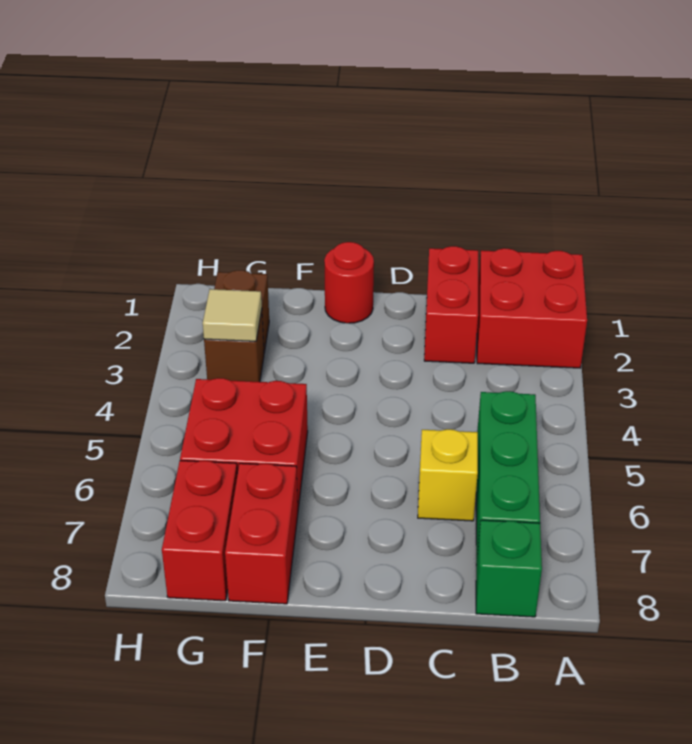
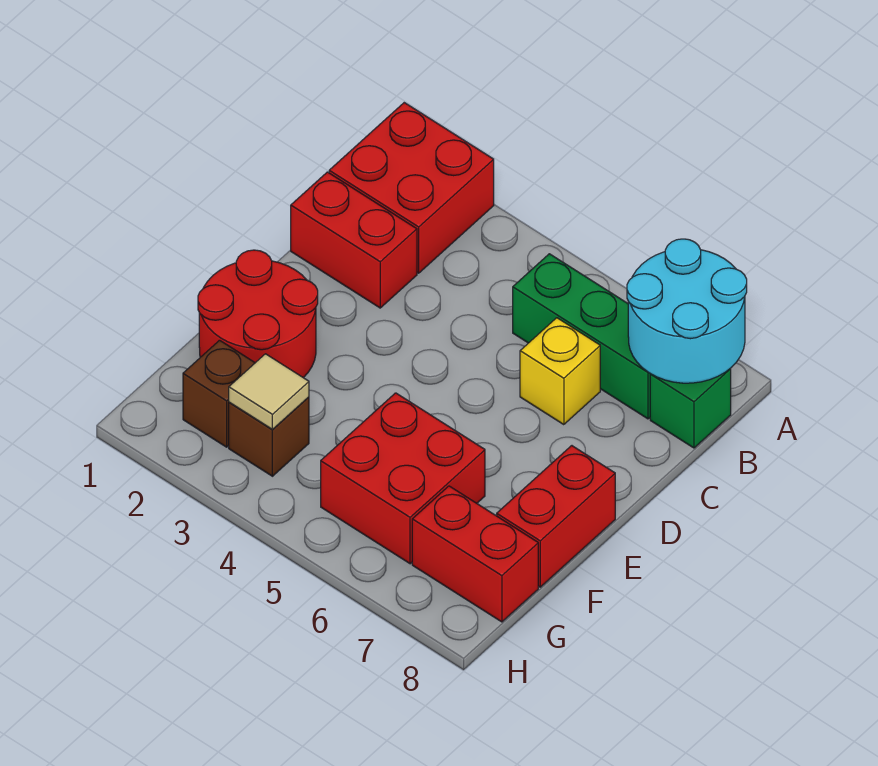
none -> cyan round brick A7:B8 level 2
red round brick E1 level 1 -> red round brick E1:F2 level 1
red brick F7:F8 level 1 -> red brick E8:F8 level 1

